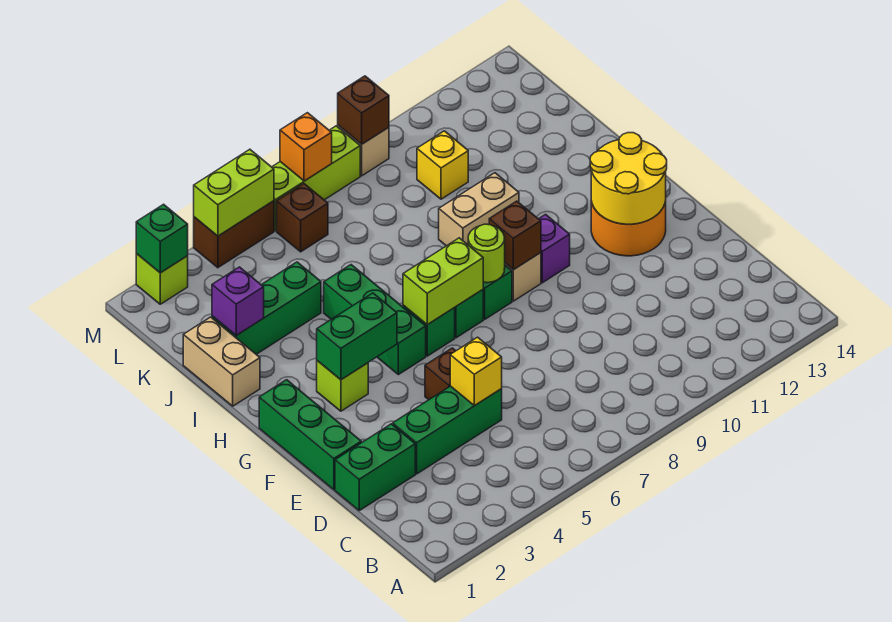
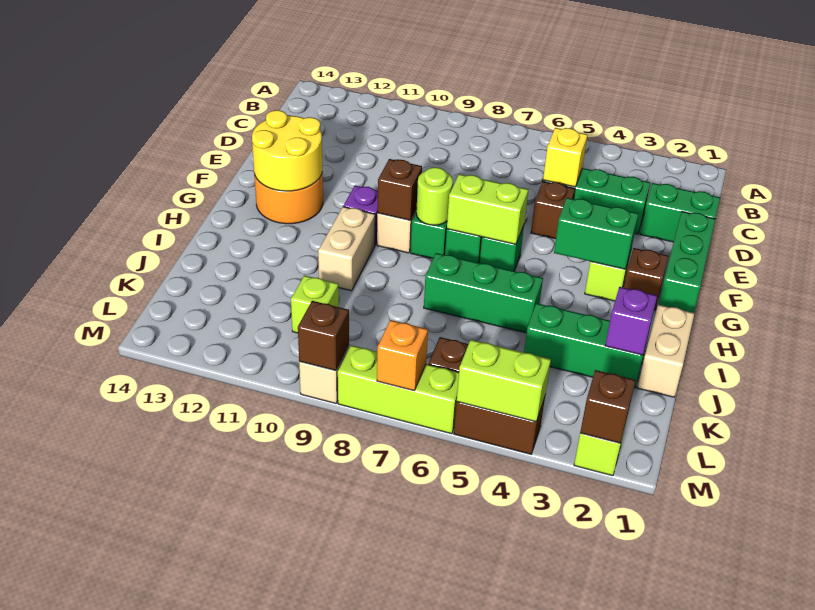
none -> brown brick G2 level 1
green brick G5:I5 level 1 -> green brick I5:I7 level 1
tan brick I9:I10 level 1 -> tan brick H10:I10 level 1
yellow brick K10 level 1 -> lime brick K10 level 1
green brick M2 level 2 -> brown brick M2 level 2

